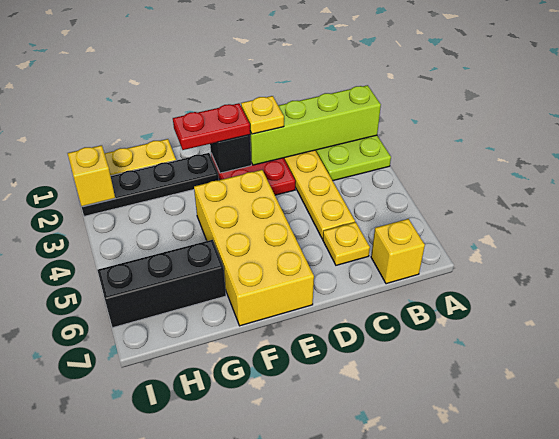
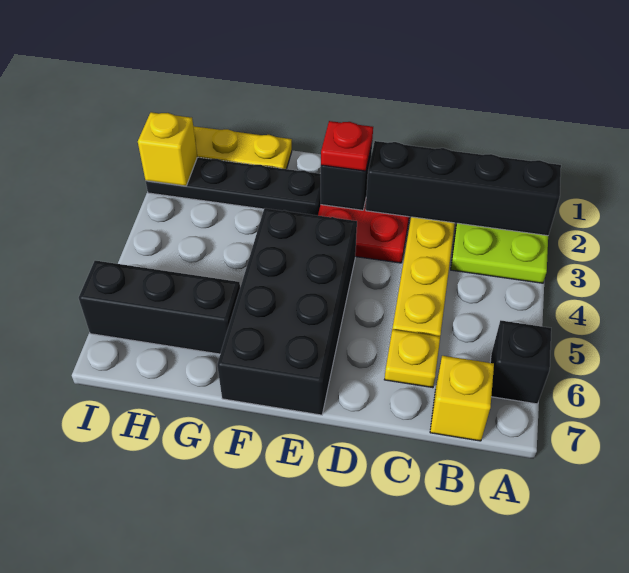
lime brick A2:D2 level 2 -> black brick A2:D2 level 2
none -> black brick A6 level 1
yellow plate D2 level 3 -> none
red plate E2:F2 level 3 -> red plate E2 level 3
yellow brick E4:F7 level 1 -> black brick E4:F7 level 1

